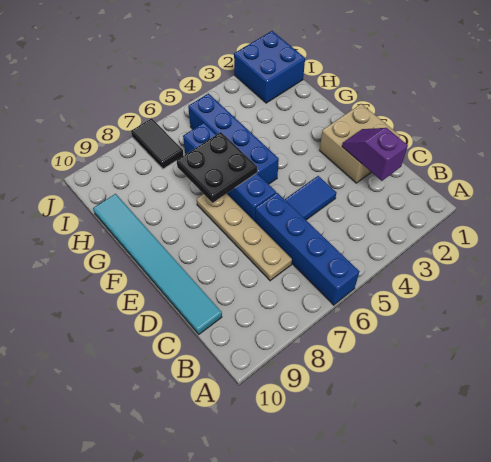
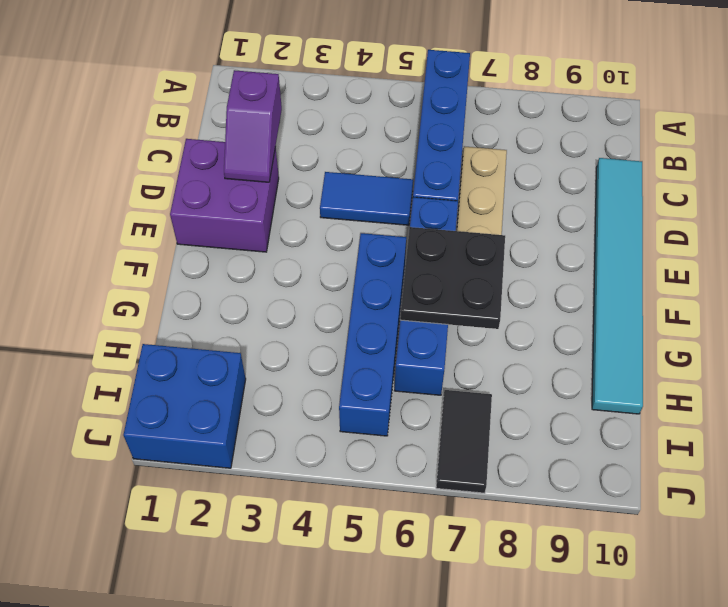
tan brick D1:E2 level 1 -> purple brick D1:E2 level 1

